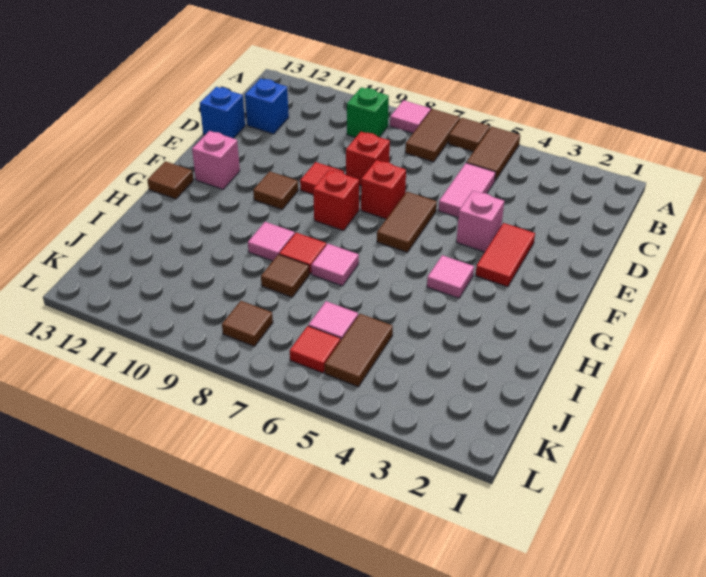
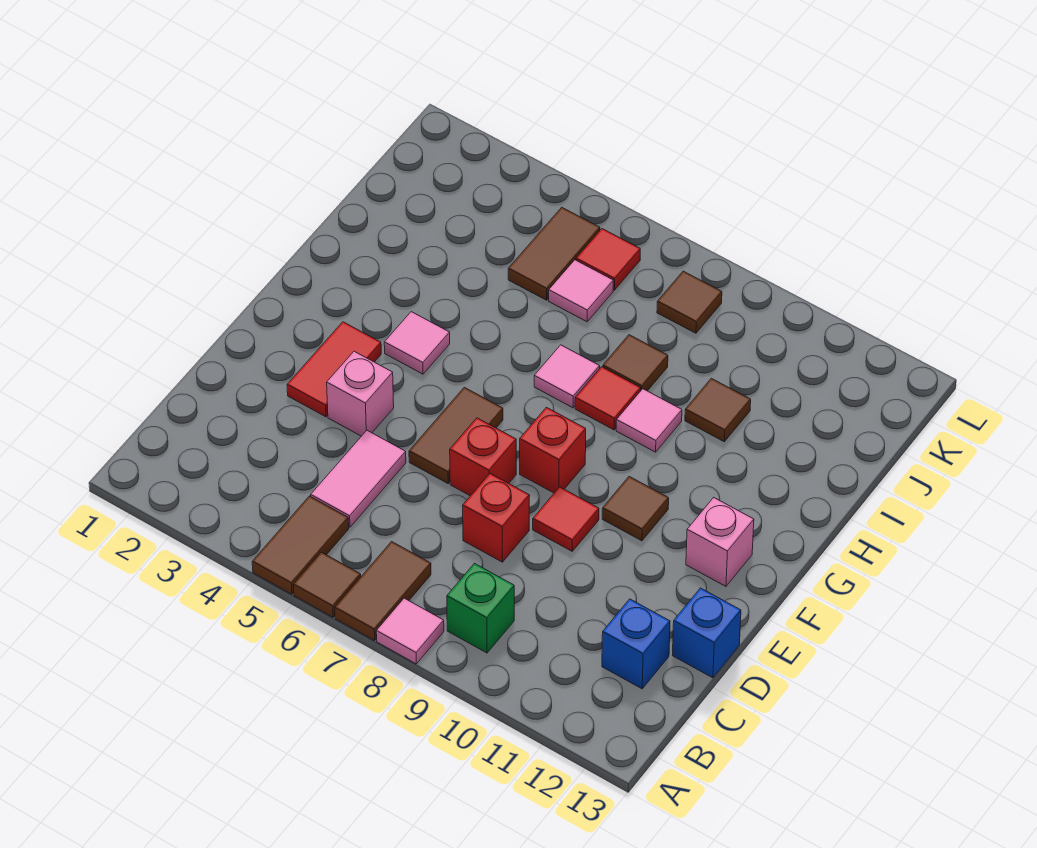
brown tile G13 level 1 -> brown tile I10 level 1

